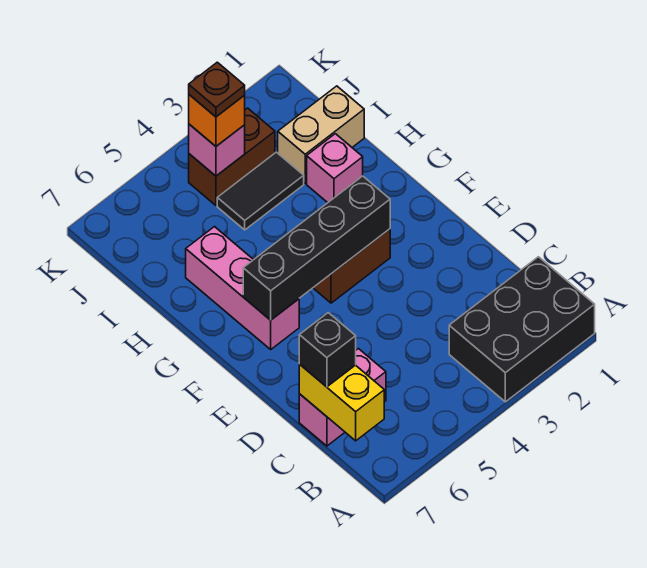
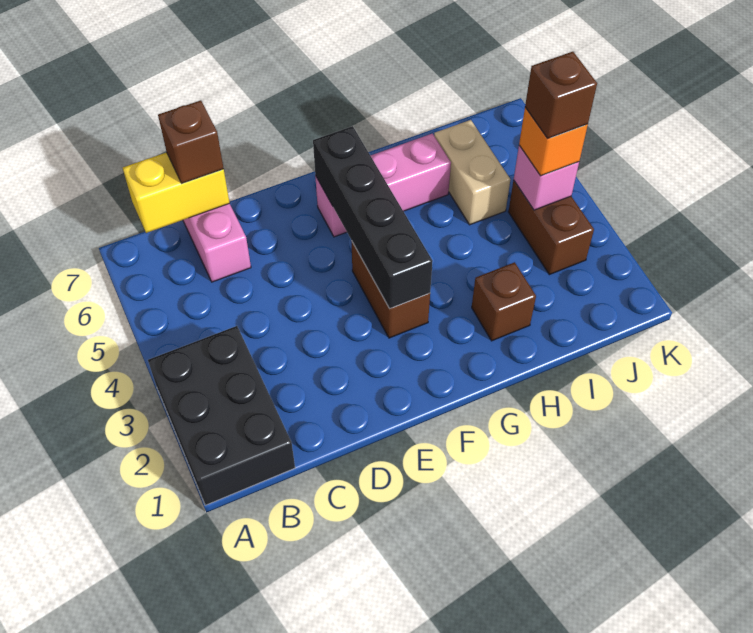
black brick C7 level 3 -> brown brick C7 level 3
pink brick H2 level 1 -> brown brick H2 level 1
tan brick I1:I2 level 1 -> tan brick I5:I6 level 1
black tile I3:I4 level 1 -> none
brown plate J4 level 4 -> brown brick J4 level 4

